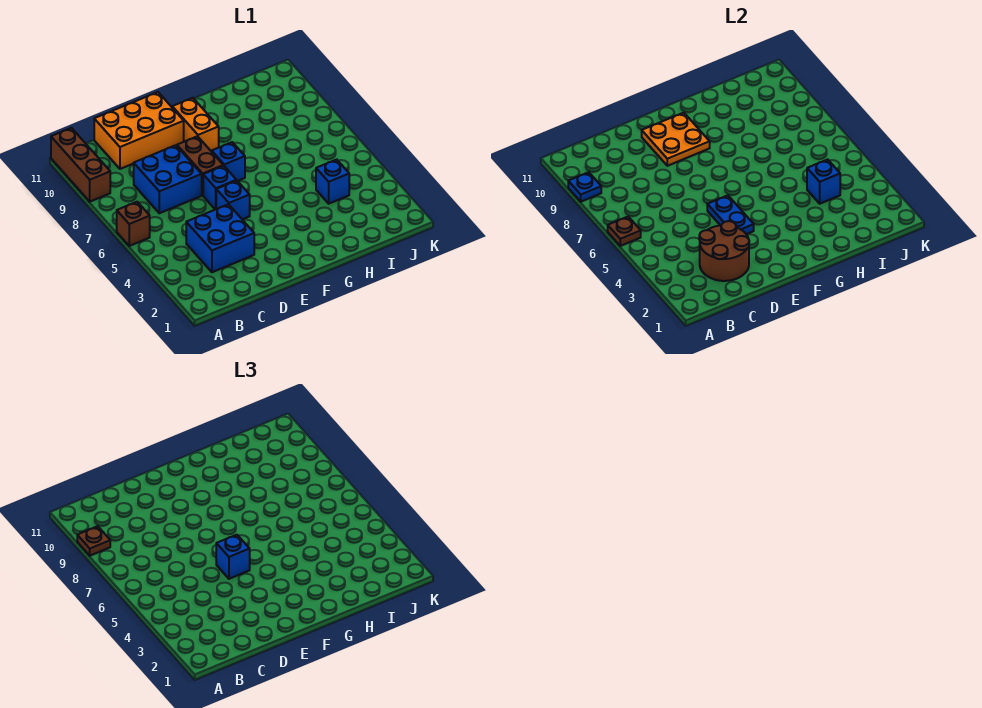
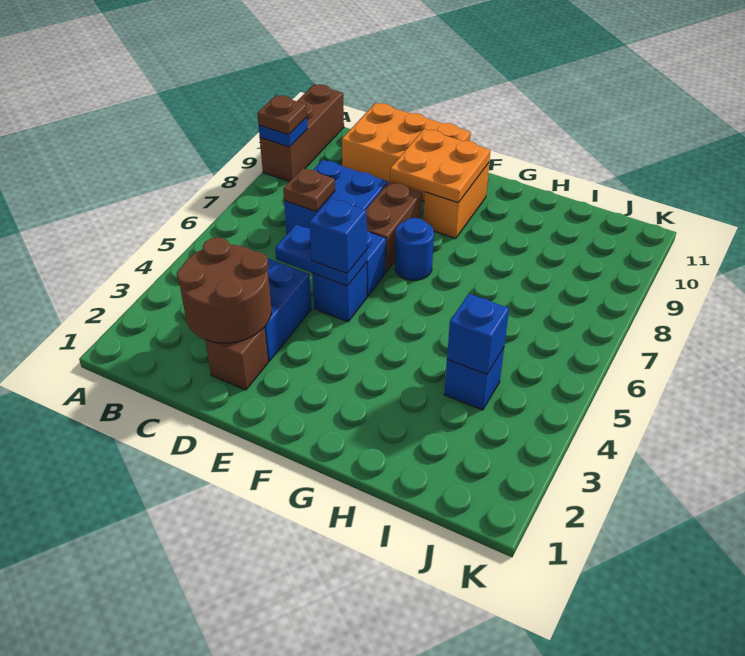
brown brick A6 level 1 -> brown brick D2 level 1
brown plate A6 level 2 -> brown plate C7 level 2
blue plate E4:E5 level 2 -> blue plate D5:E5 level 2
blue brick F7 level 1 -> blue round brick F7 level 1

